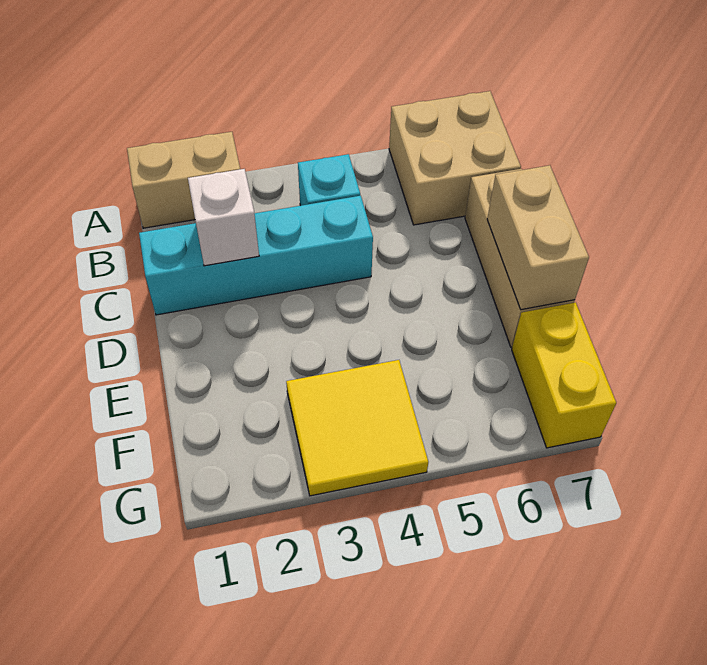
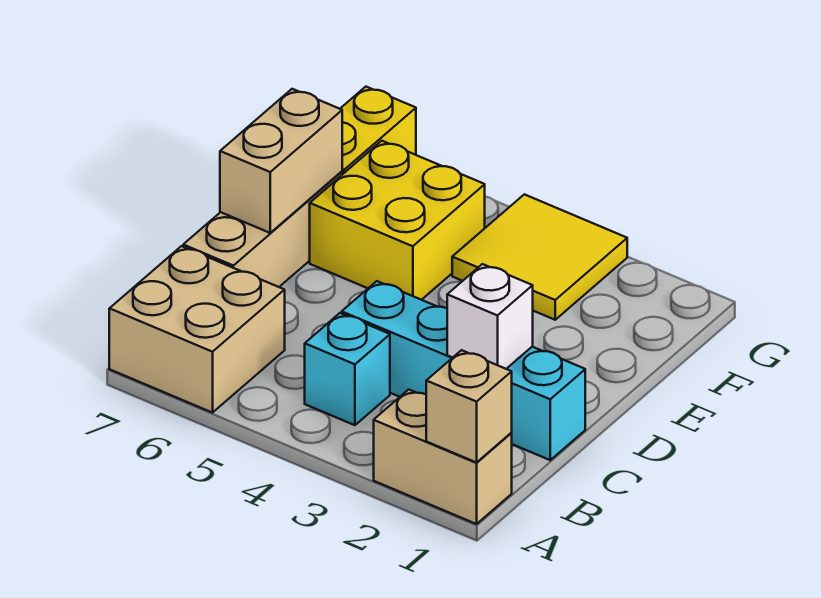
none -> tan brick A1 level 2
none -> yellow brick E5:F6 level 1

